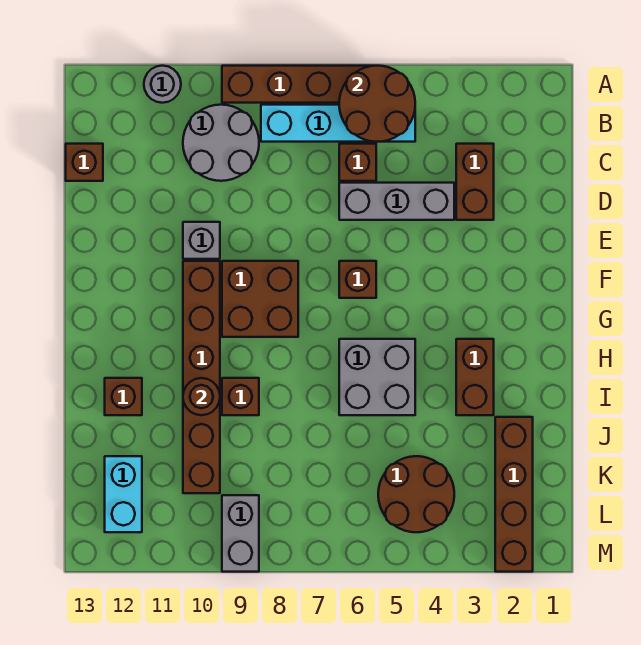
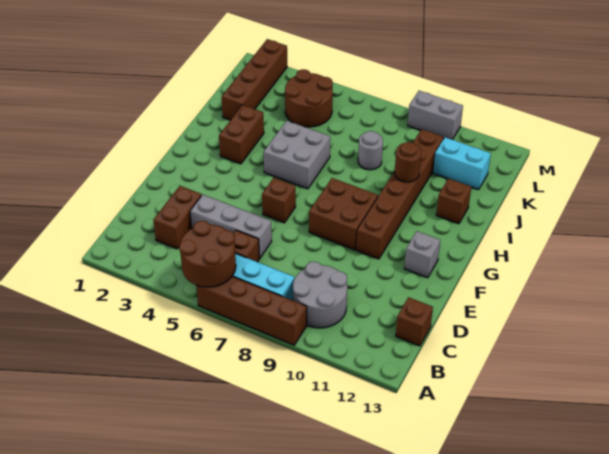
grey round brick A11 level 1 -> grey round brick J8 level 1
grey brick E10 level 1 -> grey brick F12 level 1
brown brick I9 level 1 -> none
cyan brick K12:L12 level 1 -> cyan brick K11:K12 level 1
grey brick L9:M9 level 1 -> grey brick M9:M10 level 1

